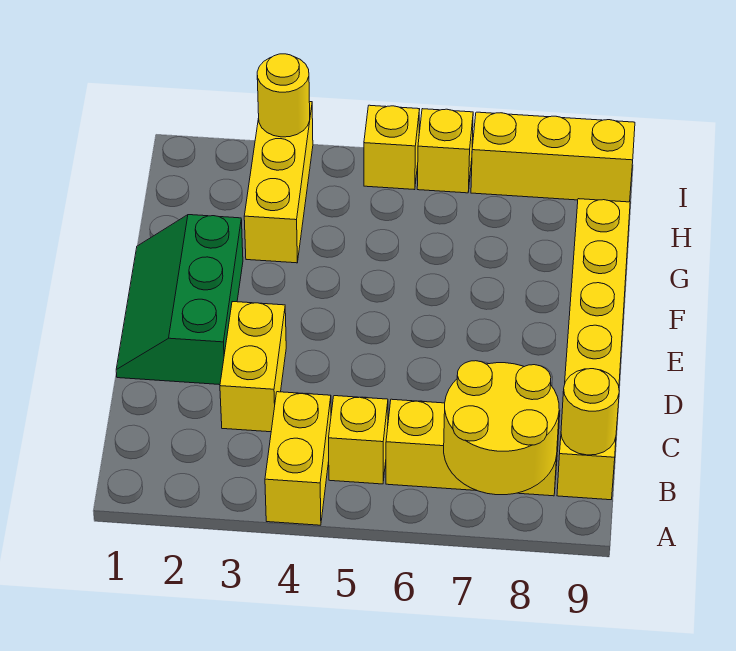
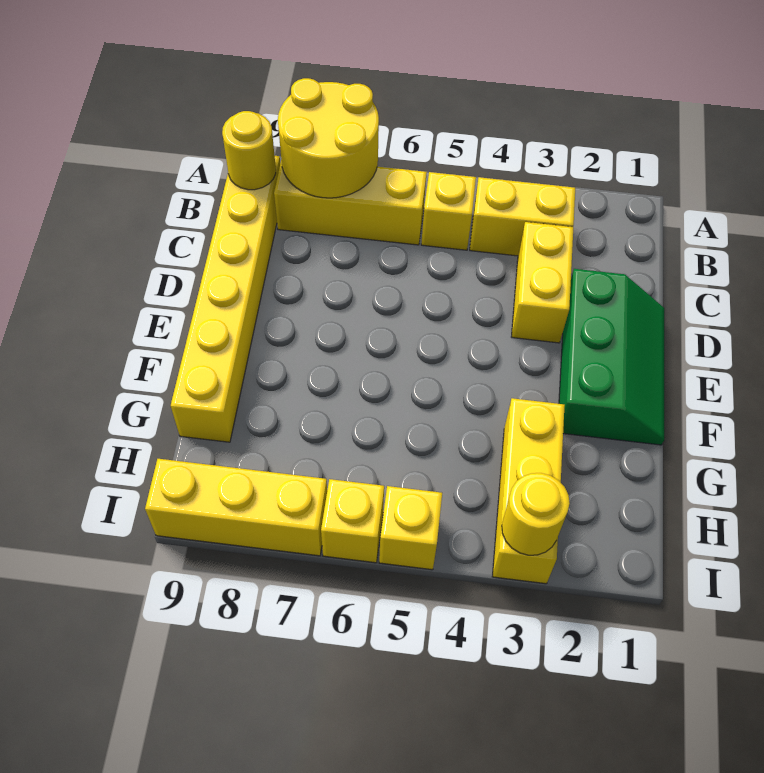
yellow brick A4:B4 level 1 -> yellow brick B3:B4 level 1

